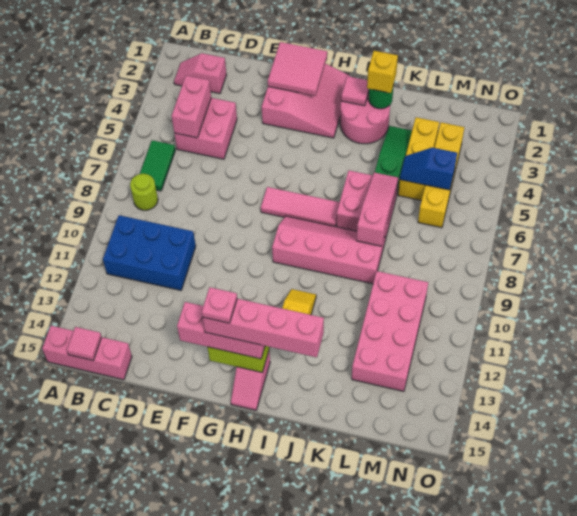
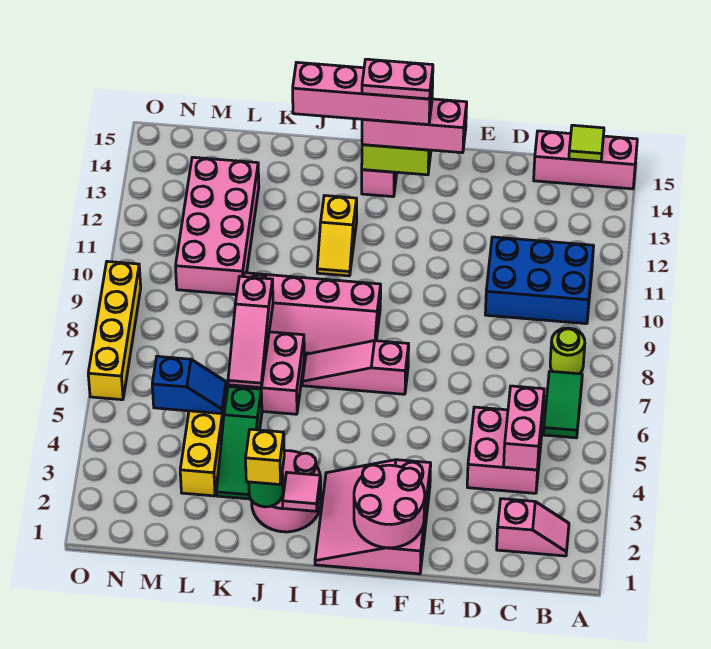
pink tile B15 level 2 -> lime tile B15 level 2
pink tile F1:G2 level 2 -> pink round brick F1:G2 level 2
pink tile G7:I7 level 1 -> pink slope G7:I7 level 1 top G
pink plate G14 level 5 -> pink plate G14:H14 level 5
yellow brick M3:M6 level 1 -> yellow brick O6:O9 level 1

